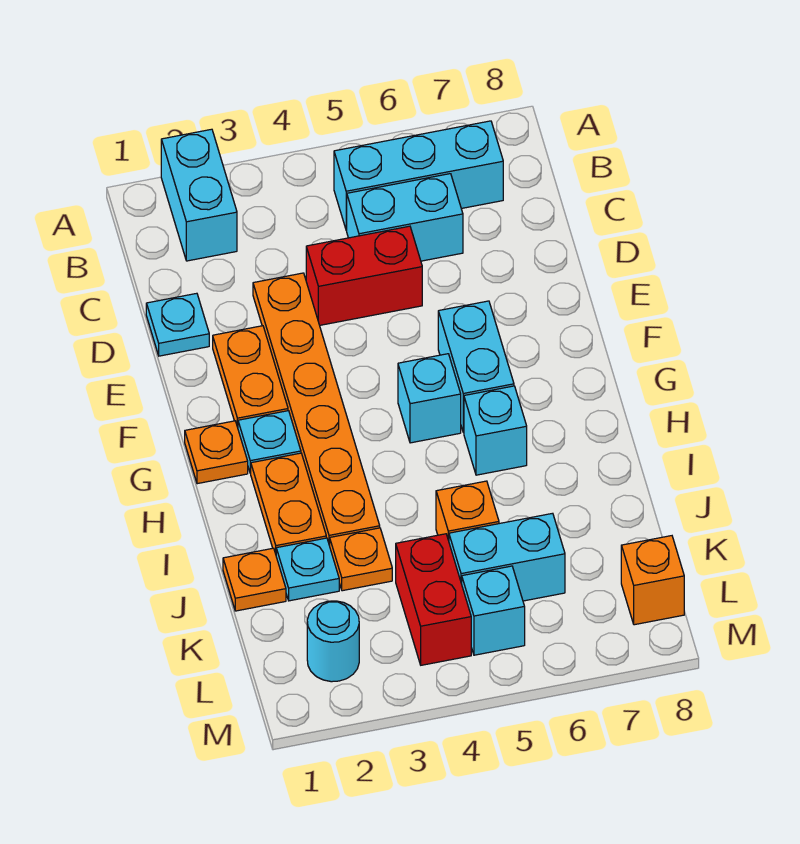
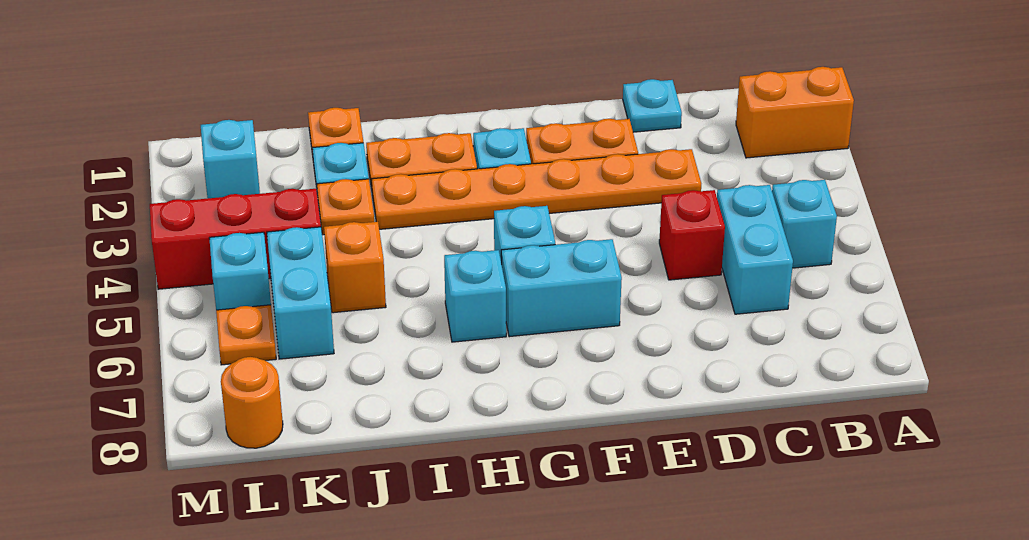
cyan brick A2:B2 level 1 -> orange brick A2:B2 level 1
cyan brick B5:B7 level 1 -> cyan brick B5 level 1
red brick D4:D5 level 1 -> red brick D5 level 1
orange plate G1 level 1 -> orange plate L6 level 1
red brick K4:L4 level 1 -> red brick K4:M4 level 1
cyan round brick L2 level 1 -> cyan brick L2 level 1
orange brick L8 level 1 -> orange round brick L8 level 1

